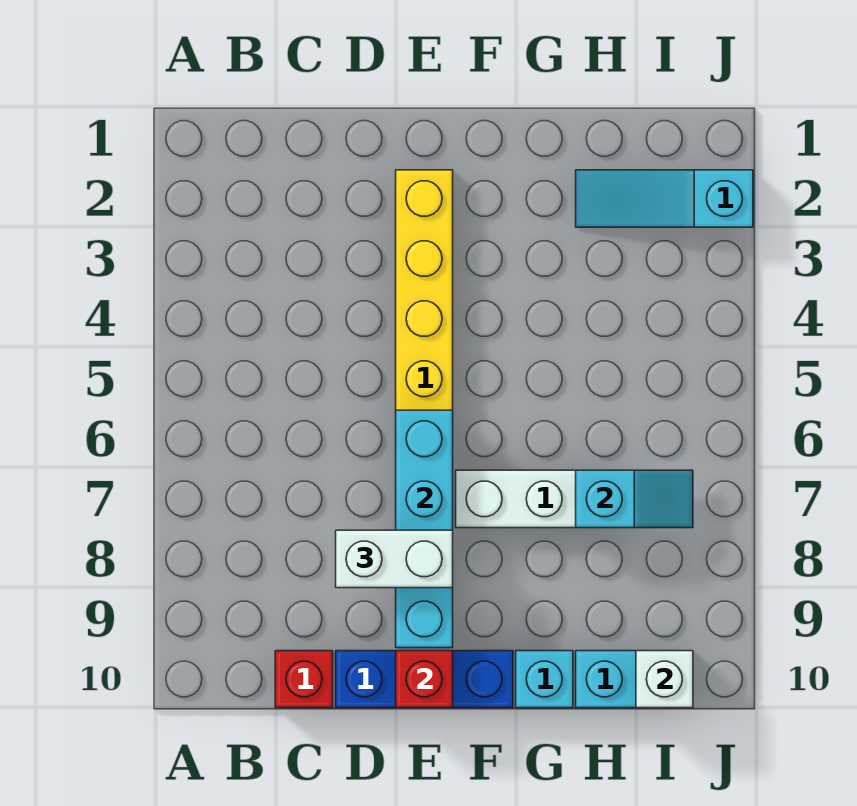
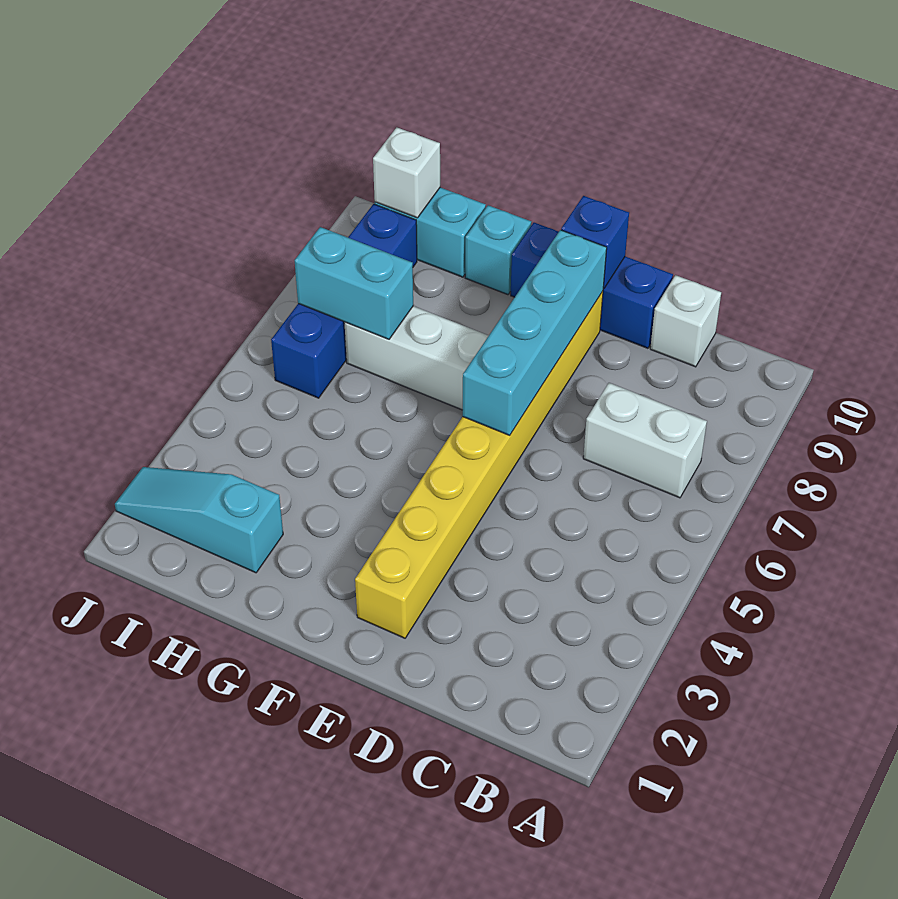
red brick C10 level 1 -> white brick C10 level 1
white brick D8:E8 level 3 -> white brick B7:C7 level 1
red brick E10 level 2 -> blue brick E10 level 2
cyan slope H2:J2 level 1 top J -> cyan slope H2:J2 level 1 top H
cyan slope H7:I7 level 2 top H -> cyan brick H7:I7 level 2
none -> blue brick I6:I9 level 1

